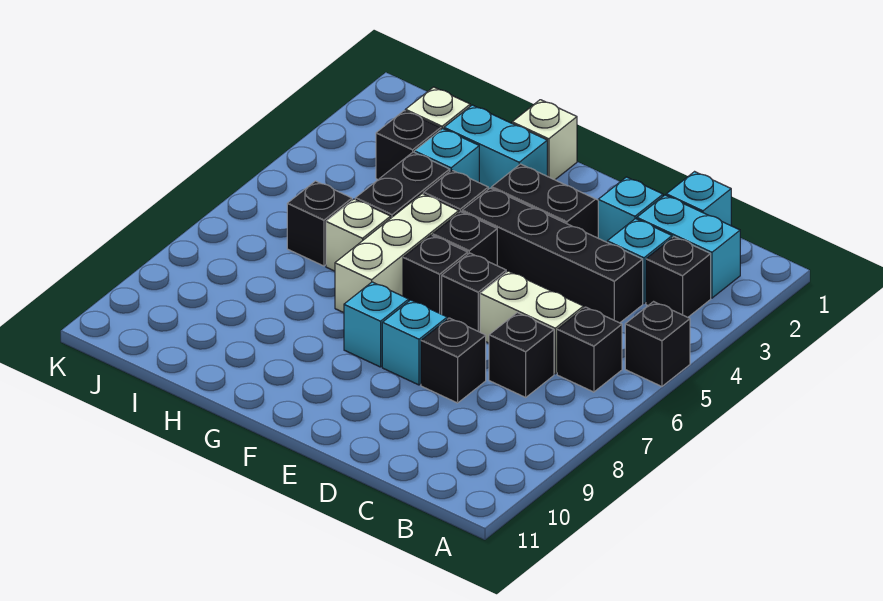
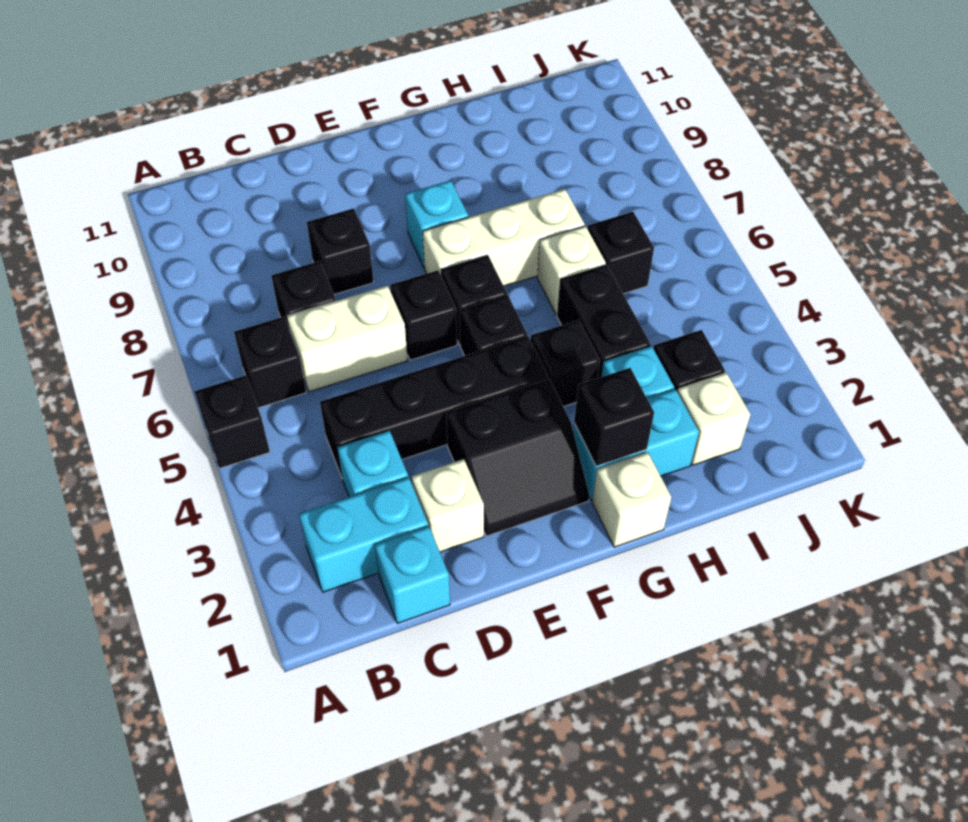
black brick B3 level 1 -> black brick G2 level 2
cyan brick D2 level 1 -> white brick D2 level 1
cyan brick E8 level 1 -> none
white brick G5:G7 level 1 -> white brick F7:H7 level 1

